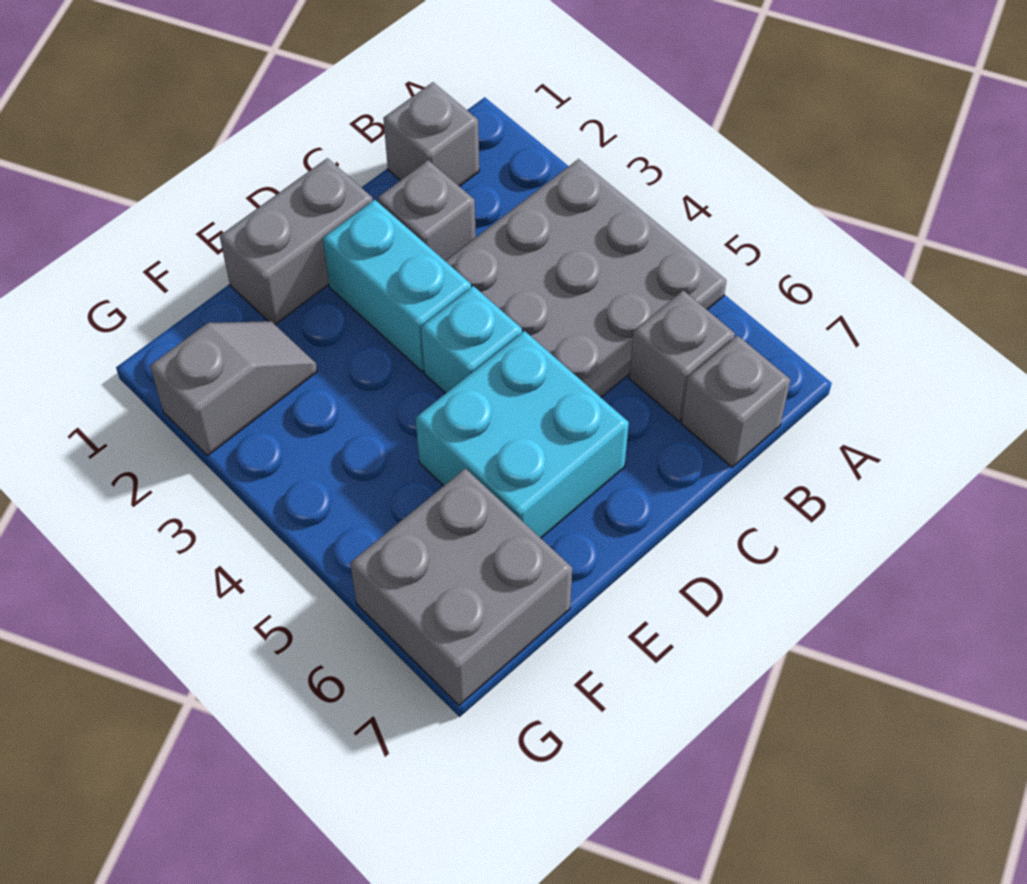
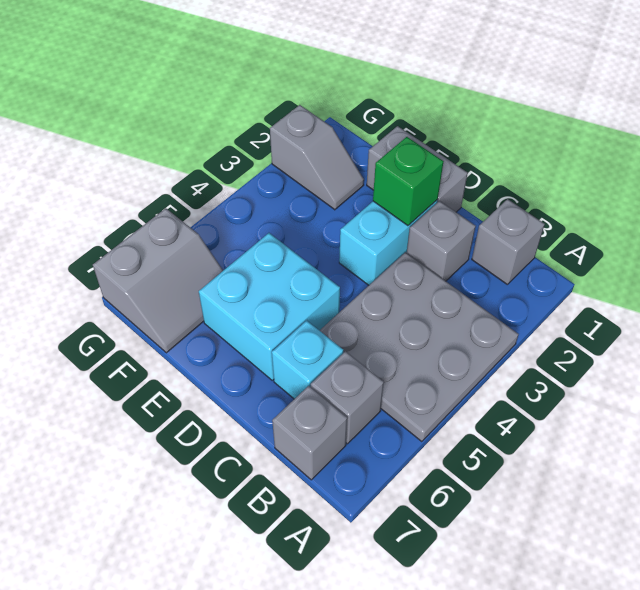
none -> green brick D2 level 2
cyan brick D4 level 1 -> cyan brick C6 level 1
grey brick F6:G7 level 1 -> grey slope F6:G7 level 1 top G

